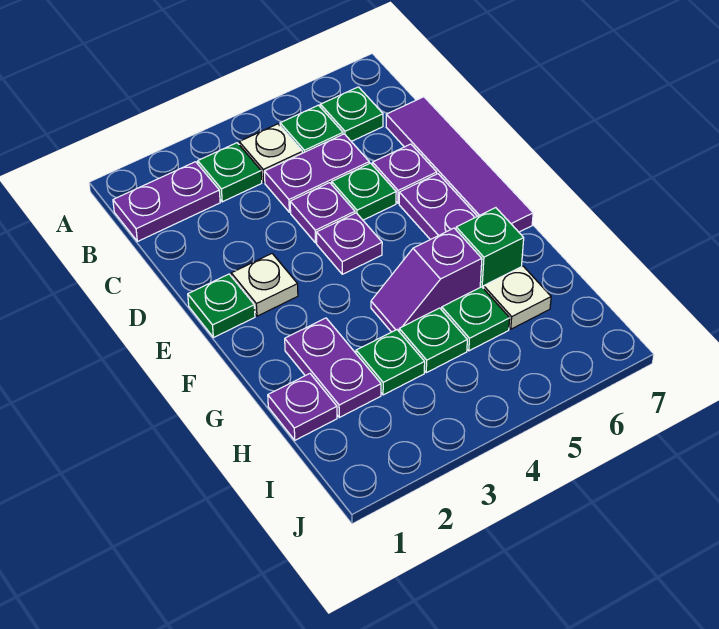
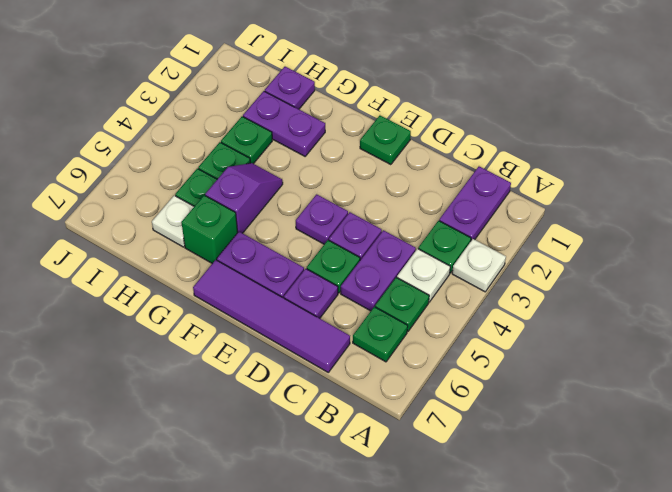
white plate E2 level 1 -> white plate A3 level 1

